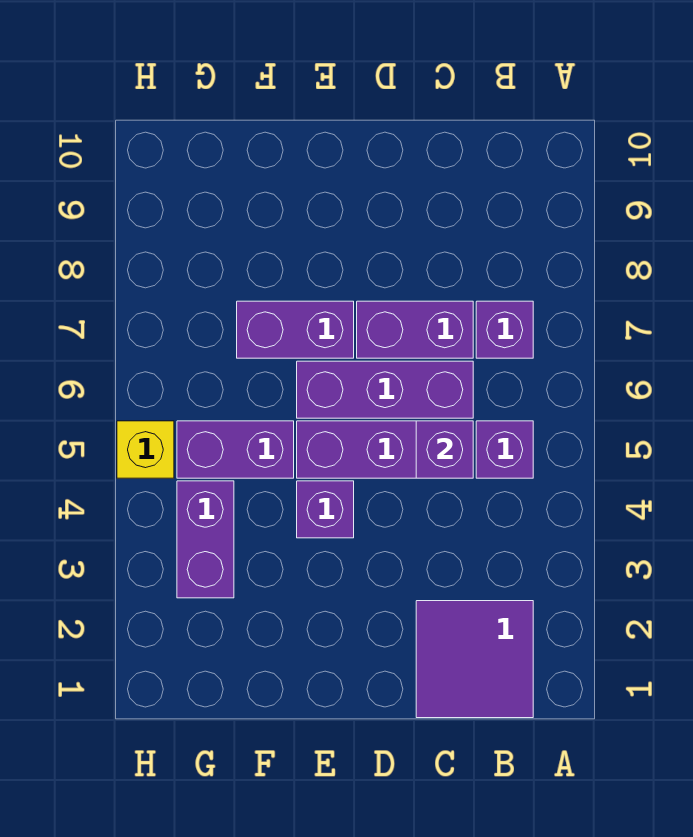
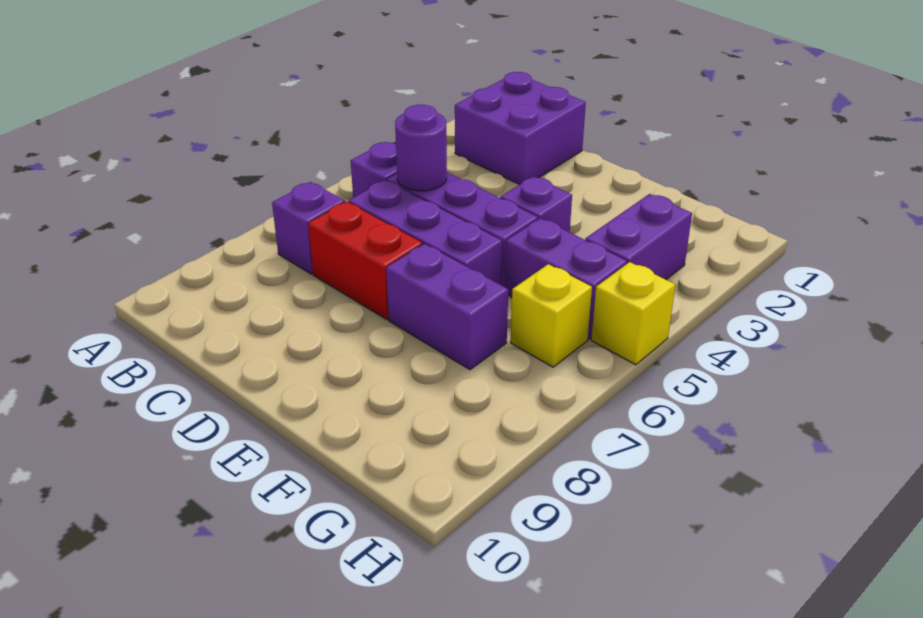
purple tile B1:C2 level 1 -> purple brick B1:C2 level 1
purple brick C5 level 2 -> purple round brick C5 level 2
purple brick C7:D7 level 1 -> red brick C7:D7 level 1
none -> yellow brick G6 level 1

